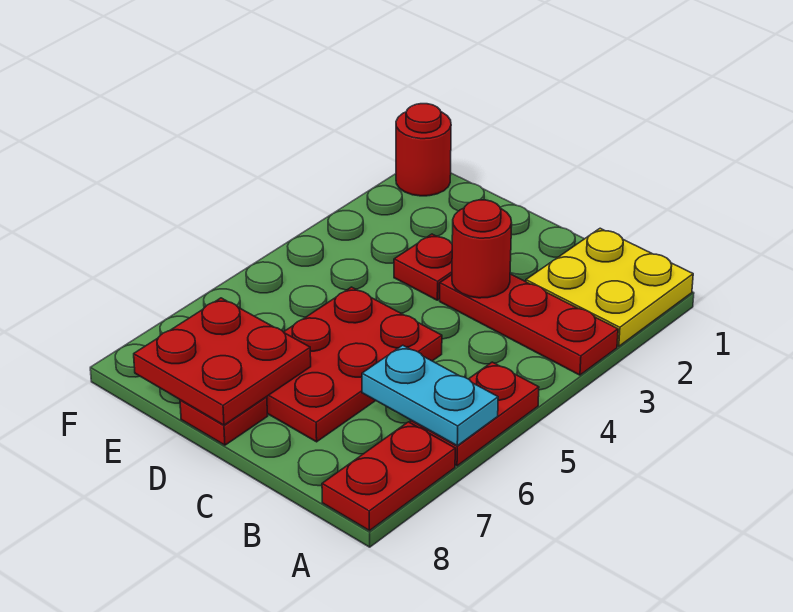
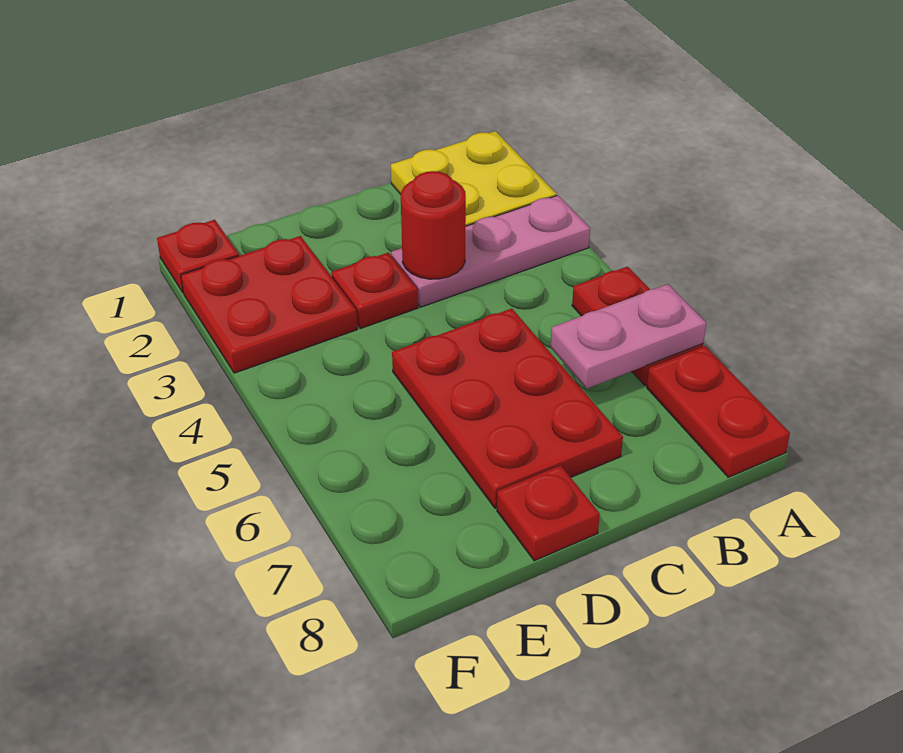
red plate A3:C3 level 1 -> pink plate A3:C3 level 1
cyan plate A6:B6 level 2 -> pink plate A6:B6 level 2
red plate D7:E8 level 2 -> red plate E2:F3 level 1
red round brick F1 level 1 -> red plate F1 level 1

